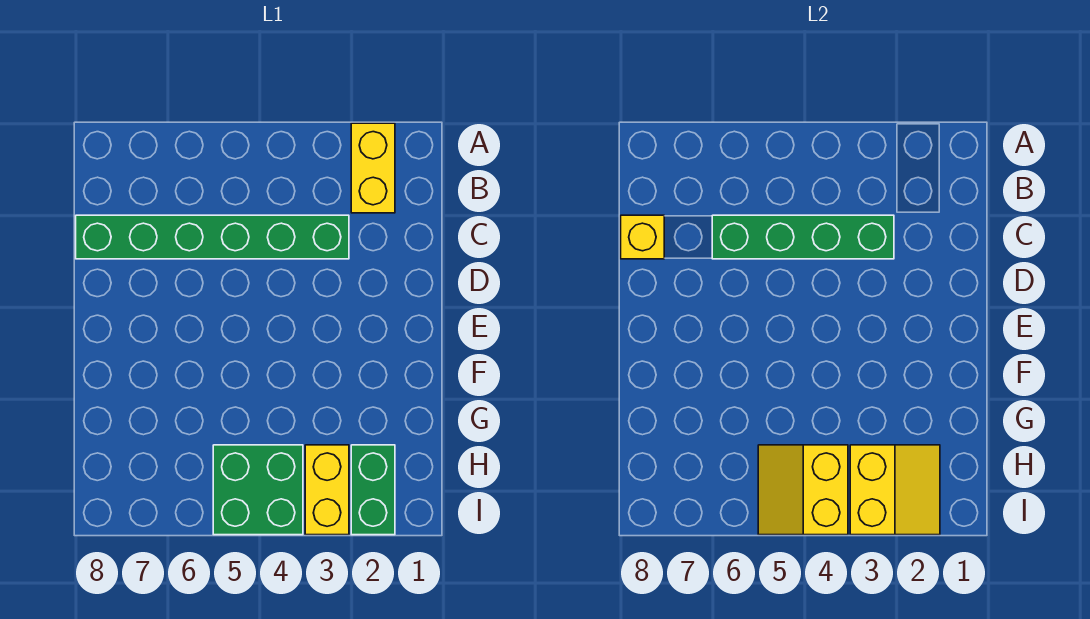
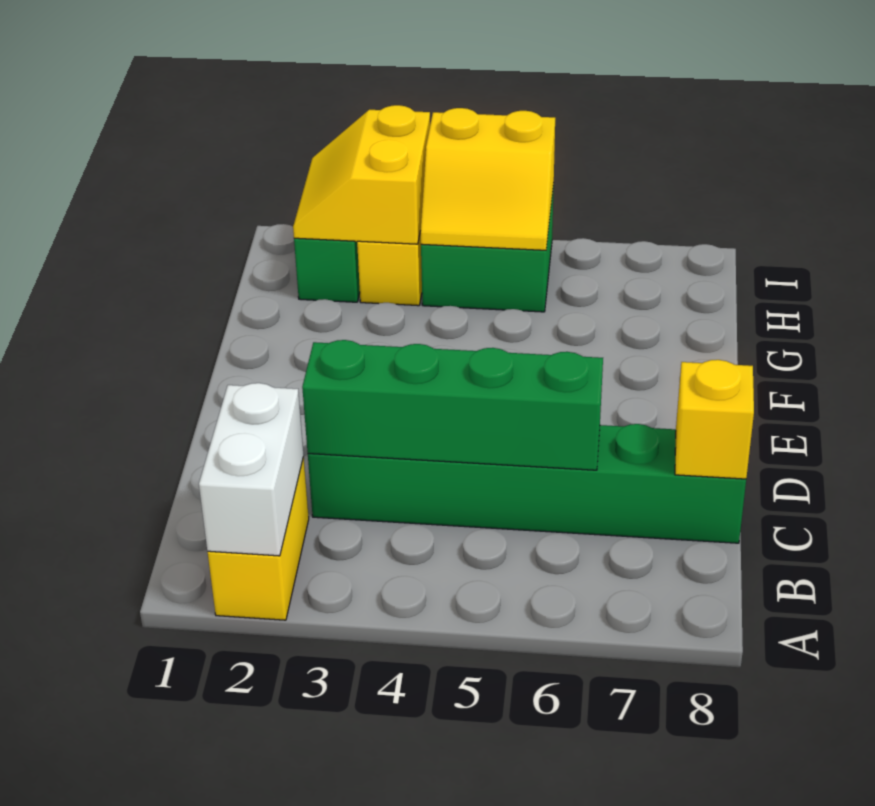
none -> white brick A2:B2 level 2
yellow slope H4:I5 level 2 top 4 -> yellow slope H4:I5 level 2 top I

